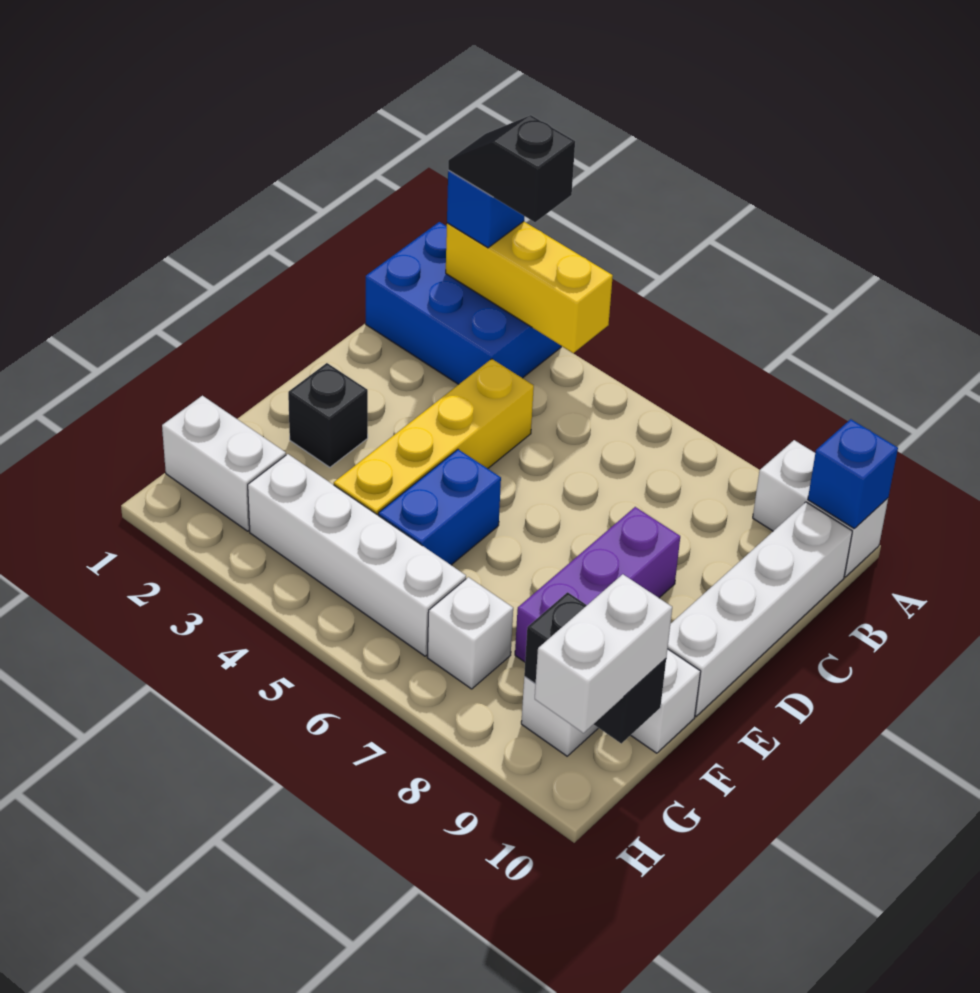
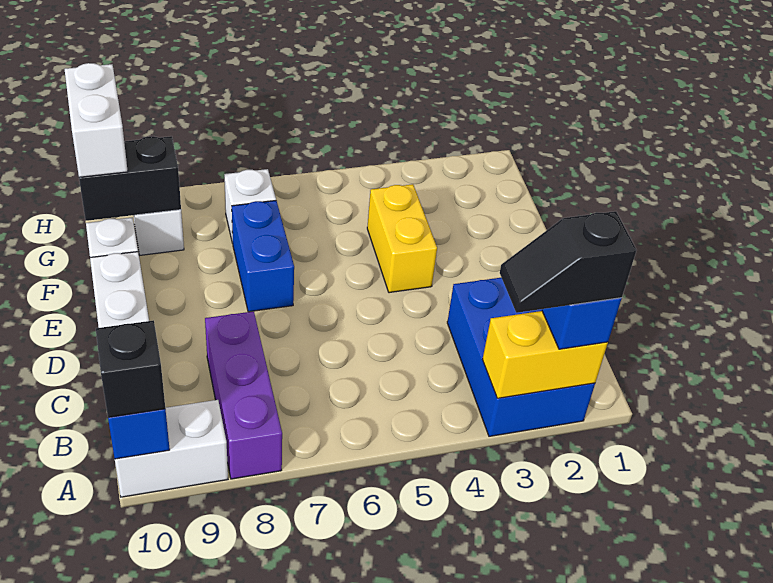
blue brick A1:B3 level 1 -> blue brick A2:C3 level 1
yellow brick A2:A4 level 2 -> yellow brick A2:A3 level 2
black slope A2:A3 level 4 top 3 -> black slope A2:A3 level 4 top 2
yellow brick C4:F4 level 1 -> yellow brick E4:F4 level 1
purple brick D8:F8 level 1 -> purple brick A8:C8 level 1
black brick E2 level 1 -> black brick A10 level 3
blue brick E5:F5 level 1 -> blue brick E7:F7 level 1
white brick G1:G2 level 1 -> none
white brick G3:G6 level 1 -> none

